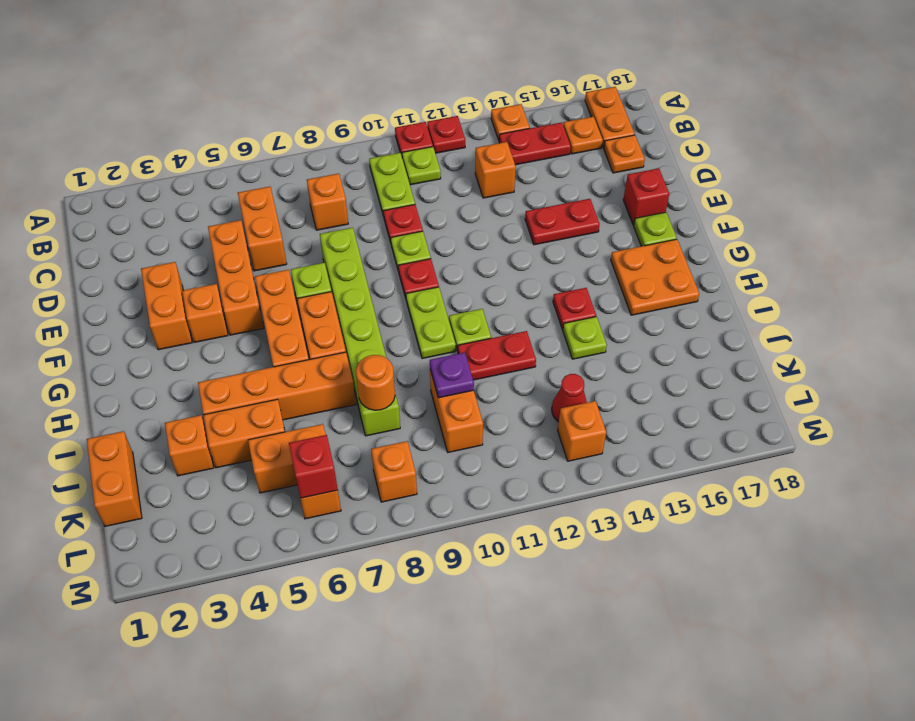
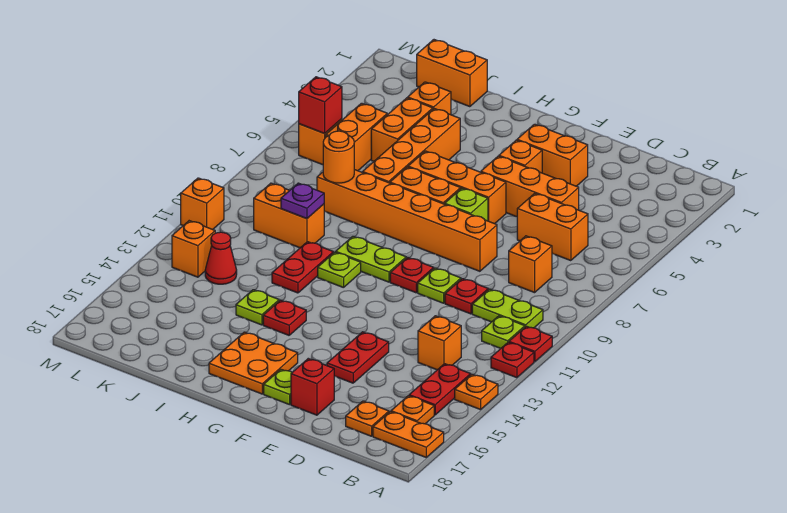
lime brick E8:J8 level 1 -> orange brick E8:J8 level 1
orange brick L8 level 1 -> orange brick M11 level 1

